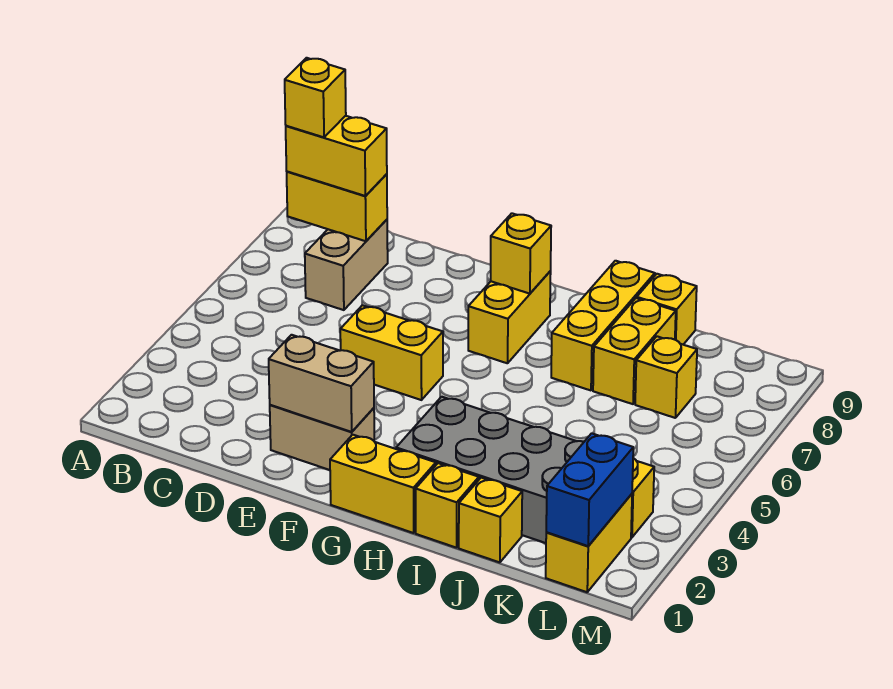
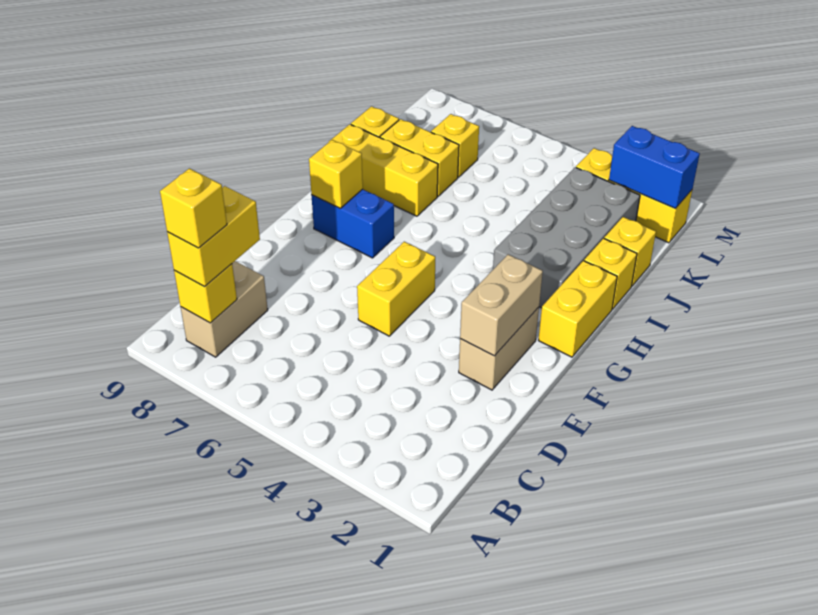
yellow brick B8:C8 level 2 -> yellow brick B8 level 2
tan brick C7:C8 level 1 -> tan brick B8:C8 level 1
yellow brick G7:G8 level 1 -> blue brick G7:G8 level 1

